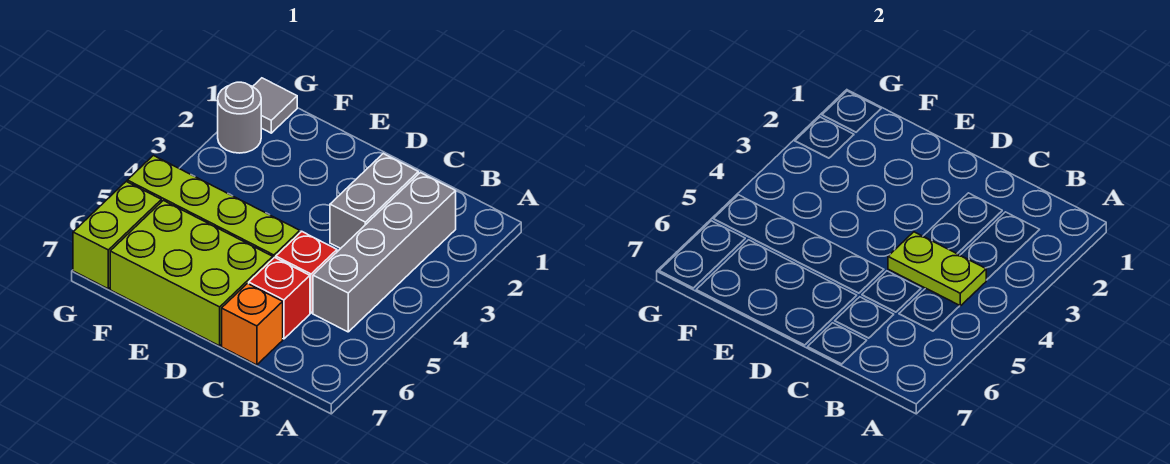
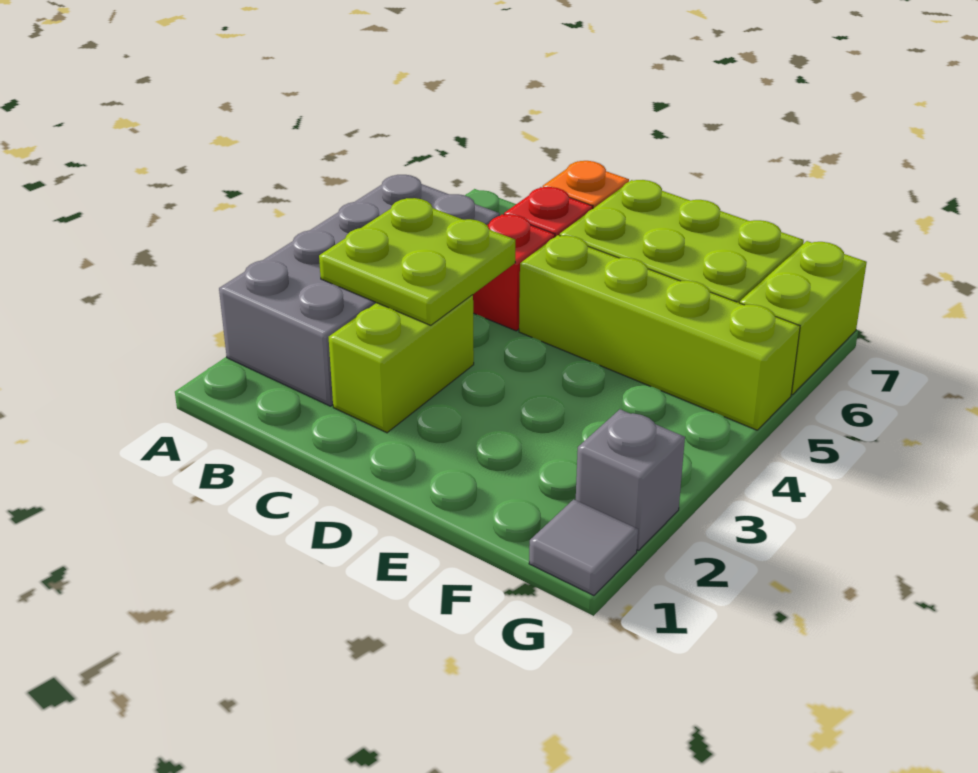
grey brick B2:B5 level 1 -> grey brick A2:B5 level 1
lime plate B4:C4 level 2 -> lime plate B3:C4 level 2
grey brick C2:C3 level 1 -> lime brick C2:C3 level 1
grey round brick G2 level 1 -> grey brick G2 level 1

